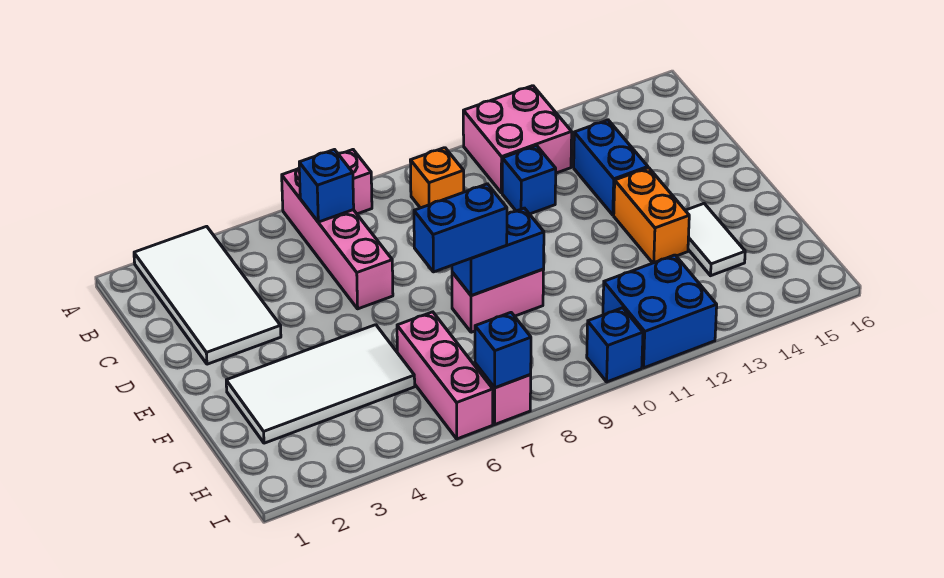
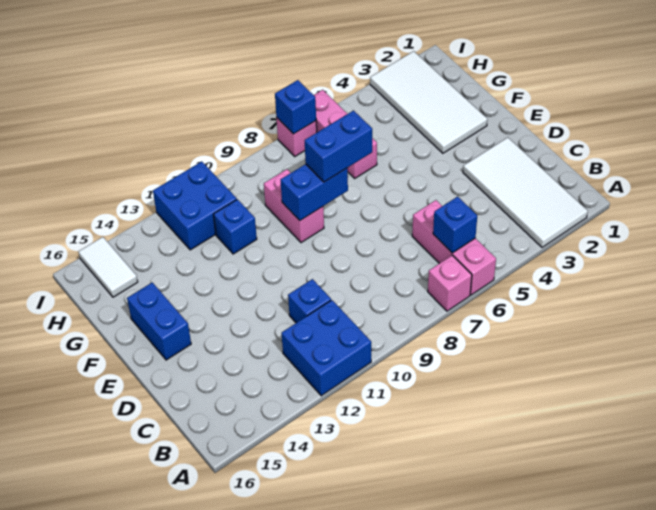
pink brick A6:D6 level 1 -> pink brick A6:C6 level 1
pink brick A11:B12 level 1 -> blue brick A11:B12 level 1
orange brick B9 level 1 -> none
blue brick C13:D13 level 1 -> blue brick E15:F15 level 1
orange brick E13:F13 level 1 -> none
white tile F2:G5 level 1 -> white tile F2:I3 level 1
pink brick F8:F9 level 1 -> pink brick F9:G9 level 1
white tile F14:G14 level 1 -> white tile H15:I15 level 1
blue brick I10 level 1 -> blue brick G11 level 1

